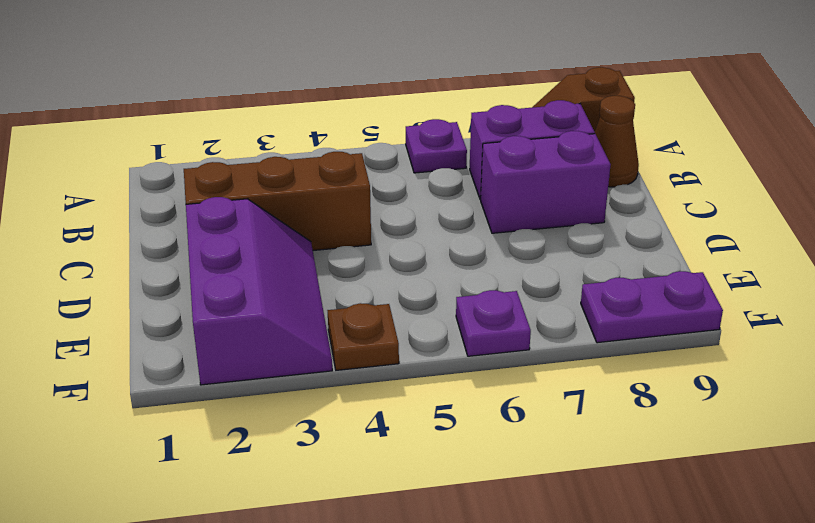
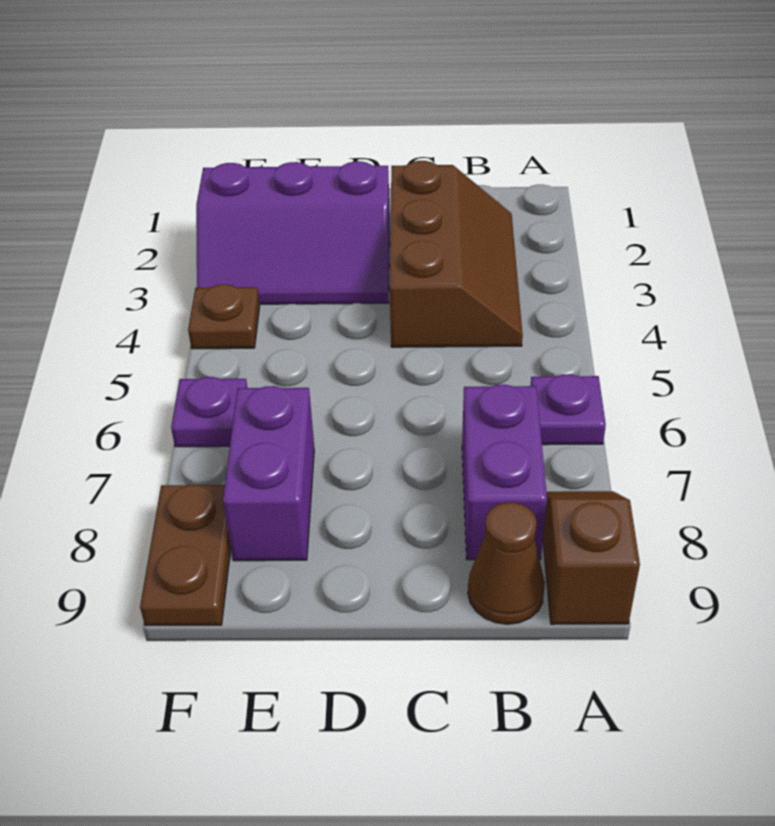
purple brick C7:C8 level 1 -> purple brick E7:E8 level 1
purple plate F8:F9 level 1 -> brown plate F8:F9 level 1

